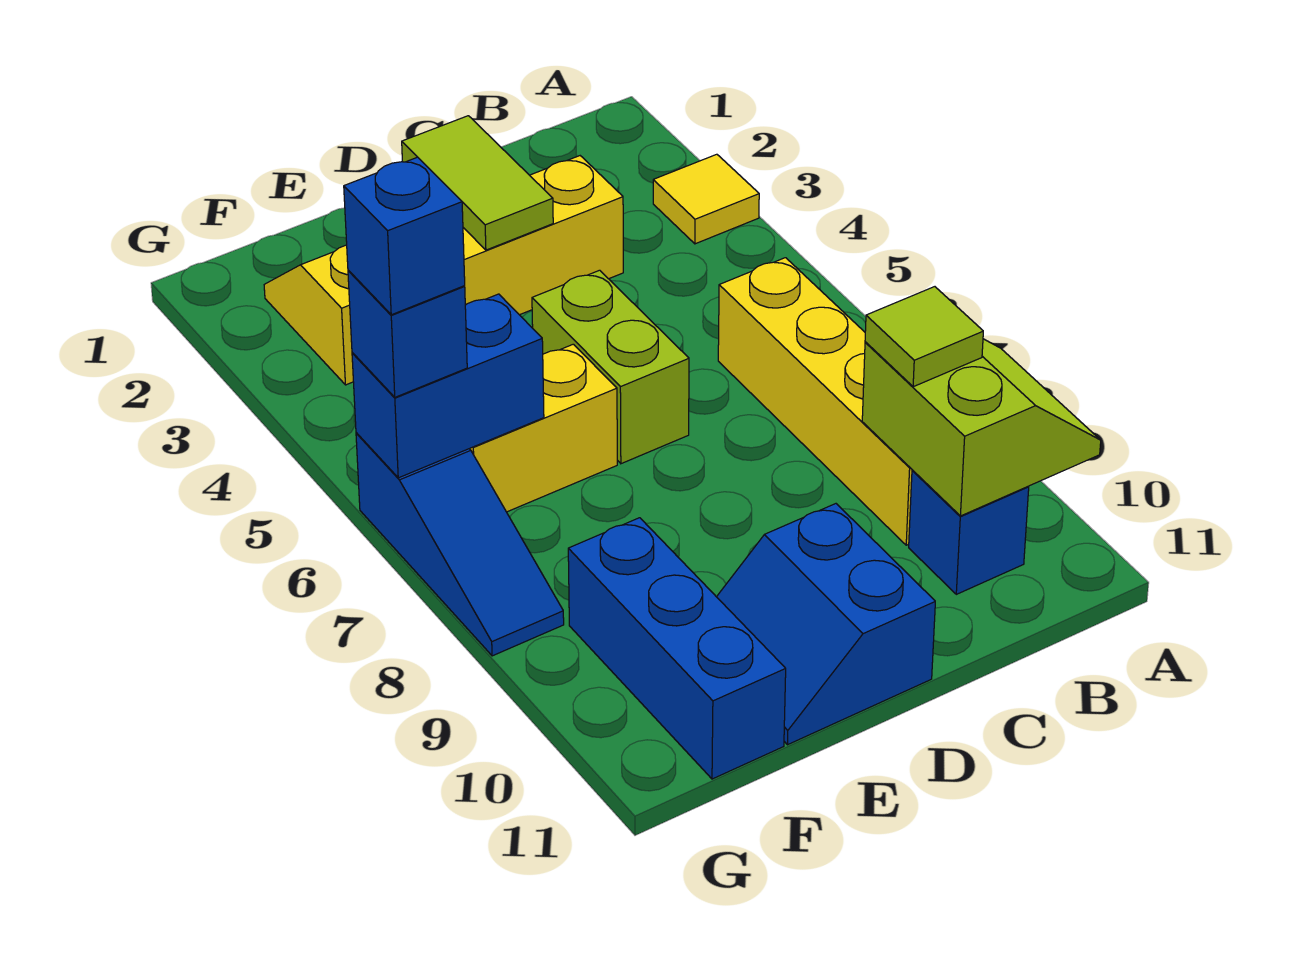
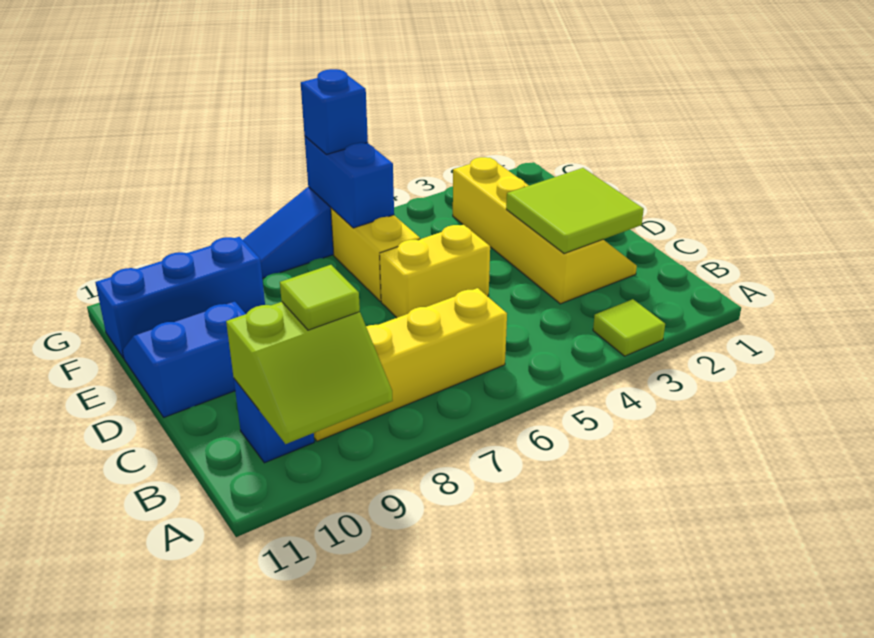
yellow tile A3 level 1 -> lime tile A3 level 1
lime tile D2:D3 level 2 -> lime tile C2:D3 level 2
lime brick D5:D6 level 1 -> yellow brick D5:D6 level 1
blue brick G6 level 4 -> none

